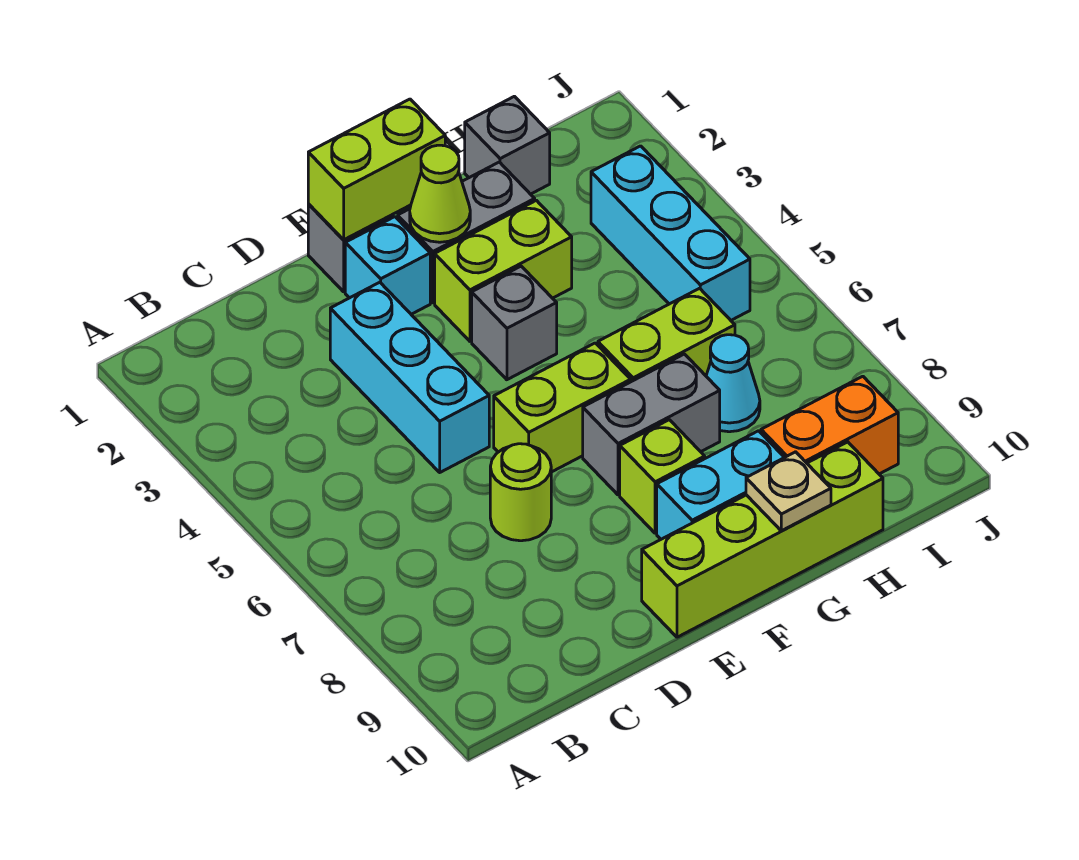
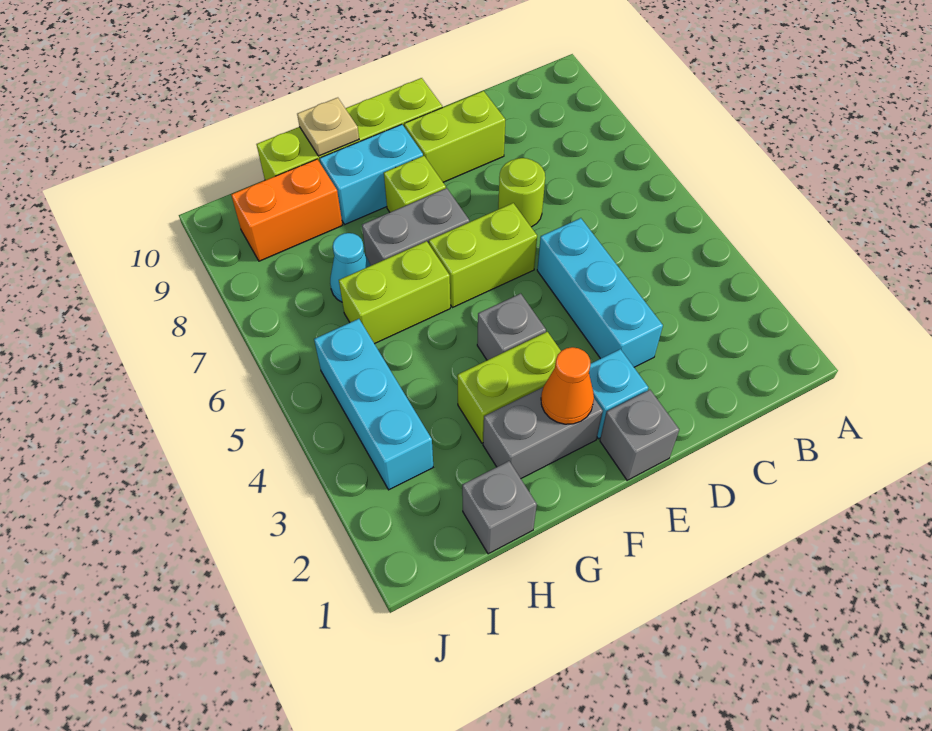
lime brick E1:F1 level 2 -> lime brick D9:E9 level 1
lime cone F2 level 2 -> orange cone F2 level 2

